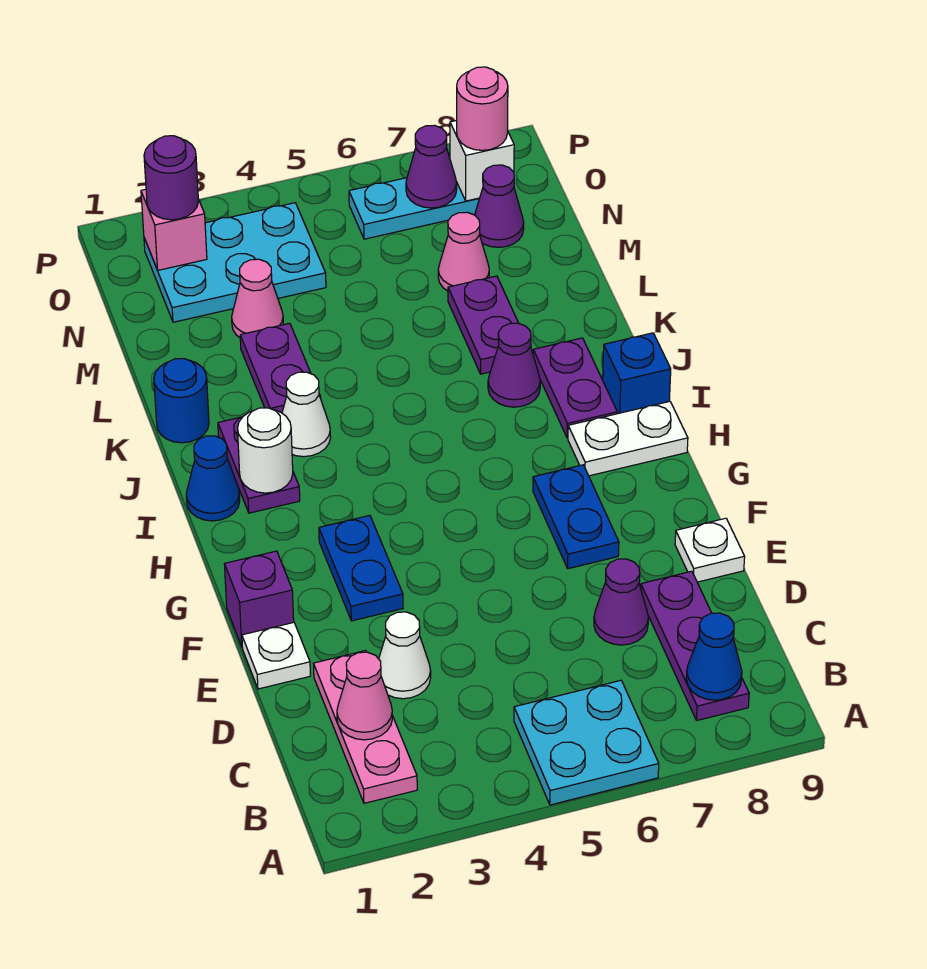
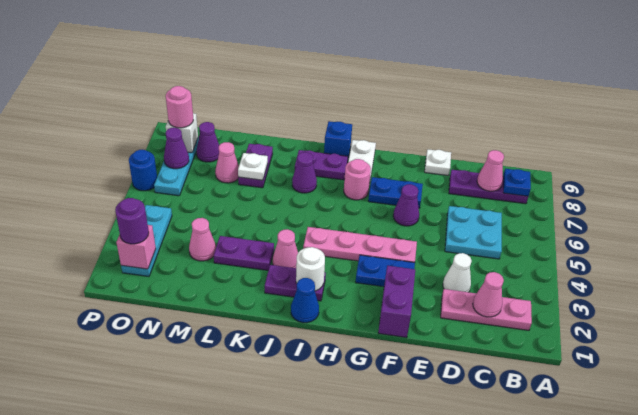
cyan plate A5:B6 level 1 -> cyan plate C5:D6 level 1
blue cone B8 level 2 -> blue plate B8 level 2
none -> pink cone C8 level 2
purple cone D7 level 1 -> purple cone F6 level 1
white plate E1 level 1 -> white plate L7 level 2
purple brick F1 level 1 -> purple brick F1:F2 level 1
none -> pink plate F4:I4 level 1
none -> pink round brick H7 level 1
white cone J3 level 1 -> pink cone J3 level 1
blue round brick K1 level 1 -> blue round brick P6 level 1
purple plate K7:L7 level 1 -> purple plate L7:L8 level 1
cyan plate N2:O4 level 1 -> cyan plate O2:O4 level 1

